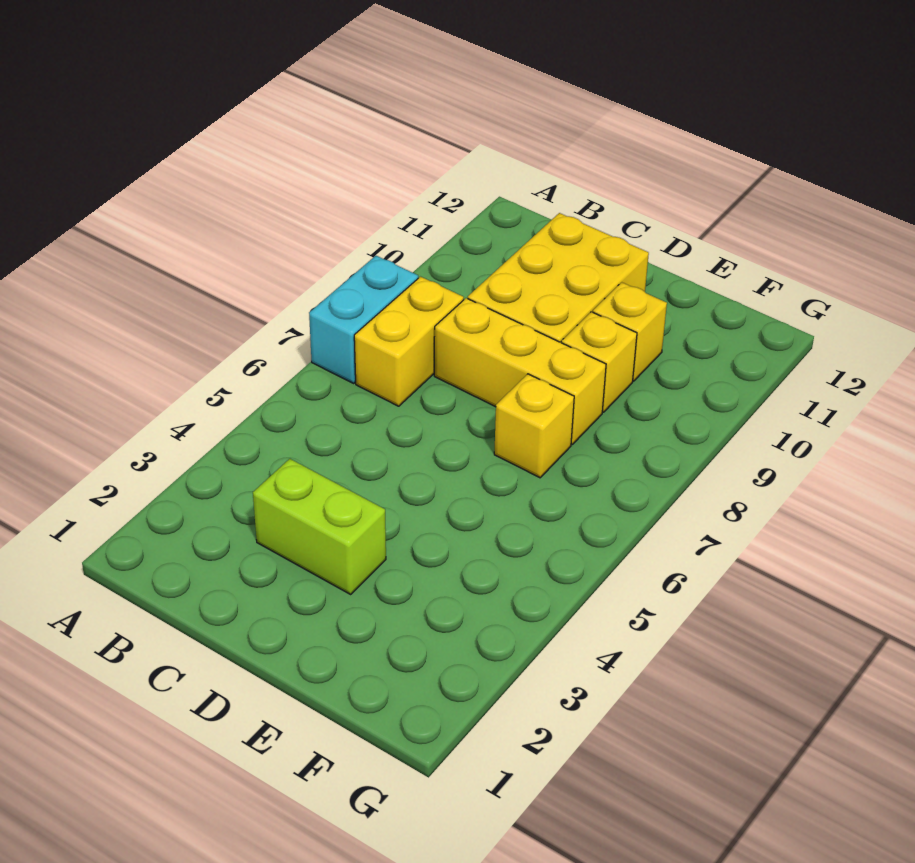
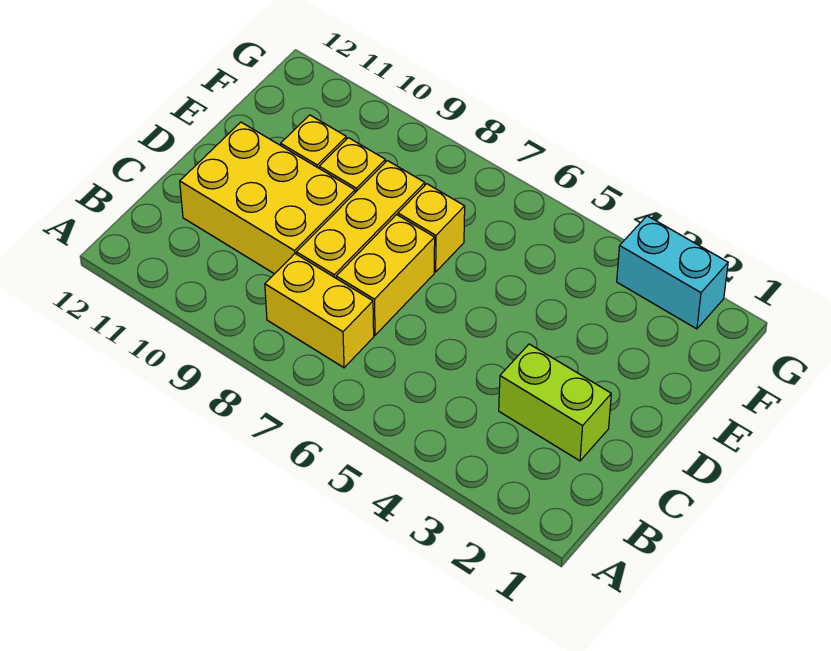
cyan brick A7:A8 level 1 -> cyan brick G2:G3 level 1
lime brick C3:D3 level 1 -> lime brick C2:C3 level 1
none -> yellow brick C7:D7 level 1

